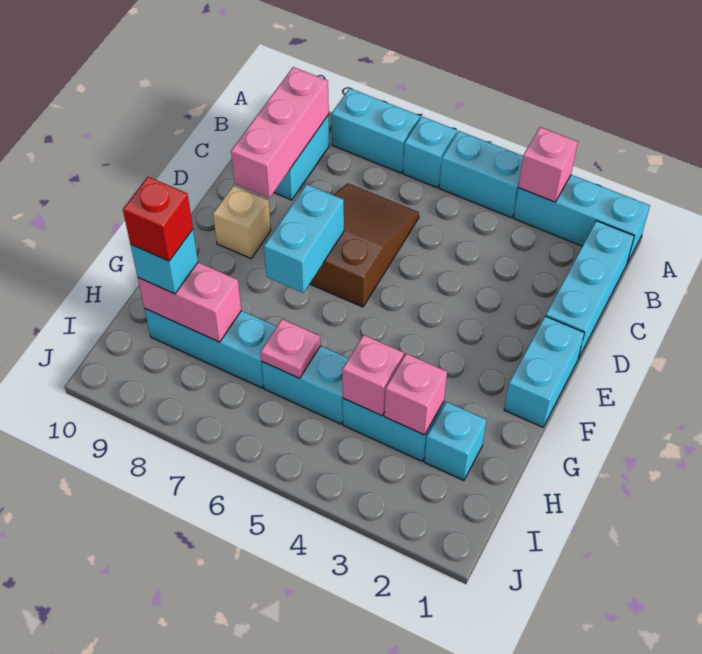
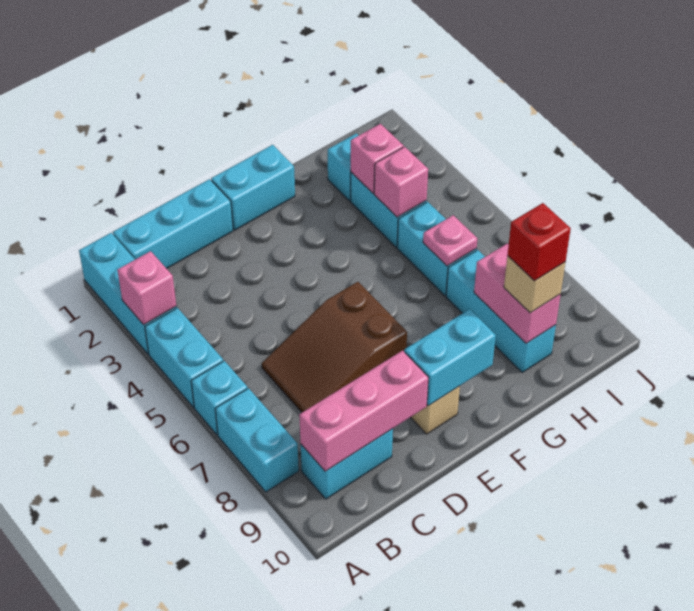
cyan brick E7:F7 level 2 -> cyan brick E9:F9 level 2
cyan brick H9 level 3 -> tan brick H9 level 3

